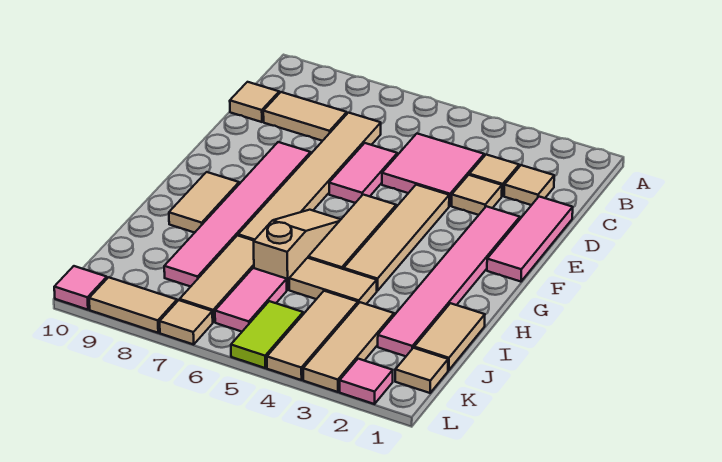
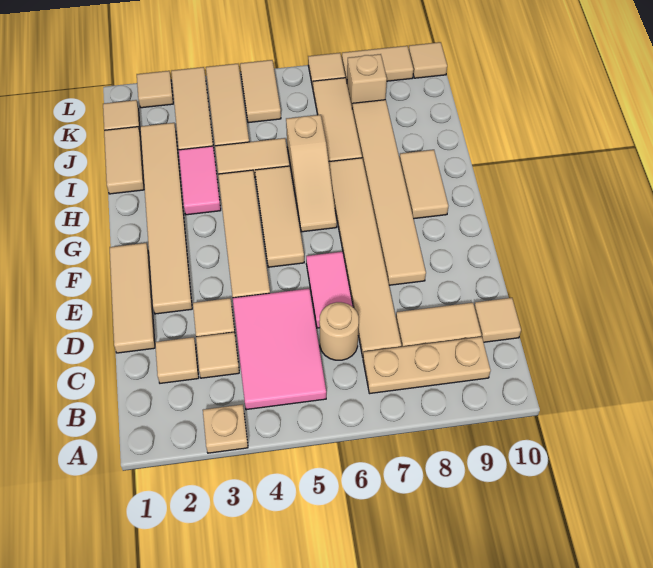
none -> tan plate A3 level 1
none -> tan plate B7:B9 level 1
pink tile C4:D5 level 1 -> pink tile B4:D5 level 1
none -> tan round brick C6 level 1
pink tile D1:F1 level 1 -> tan tile D1:F1 level 1
pink tile E2:J2 level 1 -> tan tile E2:J2 level 1
pink tile E8:J8 level 1 -> tan tile E8:J8 level 1
pink tile J6:K6 level 1 -> pink tile H3:I3 level 1
lime tile K5:L5 level 1 -> tan tile K5:L5 level 1
none -> tan brick K8 level 1
pink tile L2 level 1 -> tan tile L2 level 1
pink tile L10 level 1 -> tan tile L10 level 1

